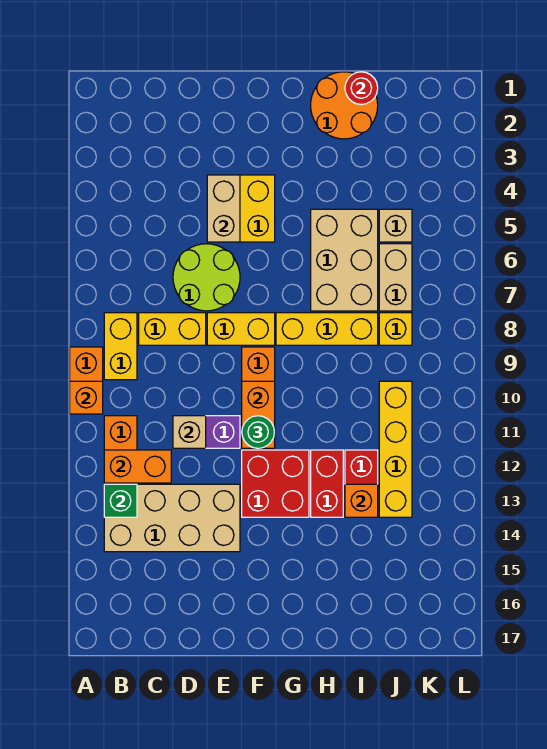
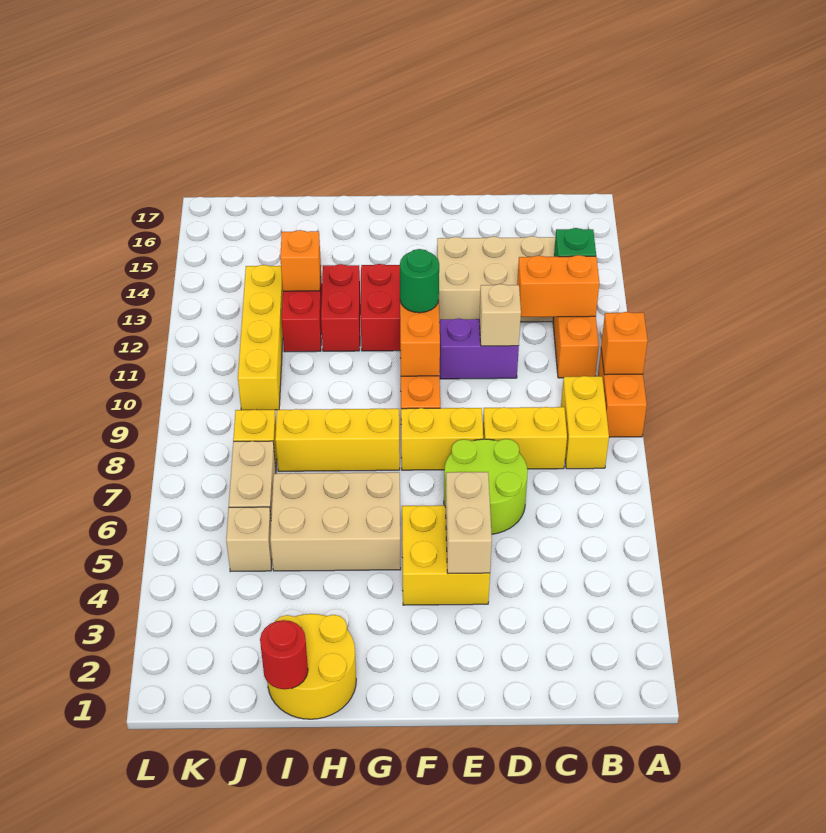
orange round brick H1:I2 level 1 -> yellow round brick H1:I2 level 1
tan brick H5:I7 level 1 -> tan brick G5:I6 level 1

